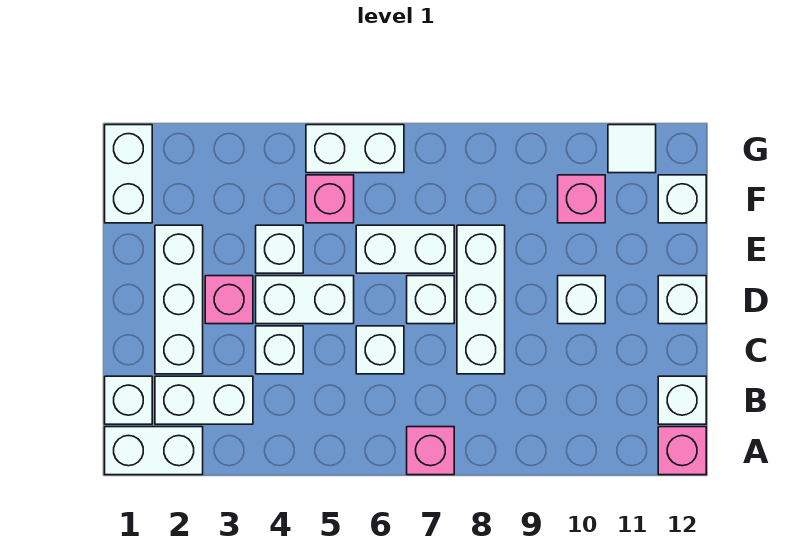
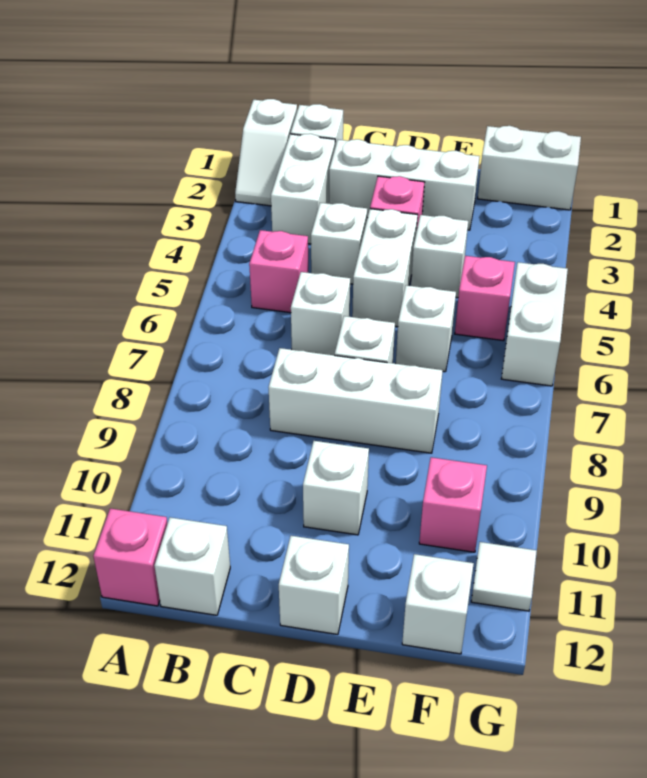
white brick A1:A2 level 1 -> white slope A1:A2 level 1 top 1
pink brick A7 level 1 -> pink brick B5 level 1
white brick E6:E7 level 1 -> white brick E6 level 1

